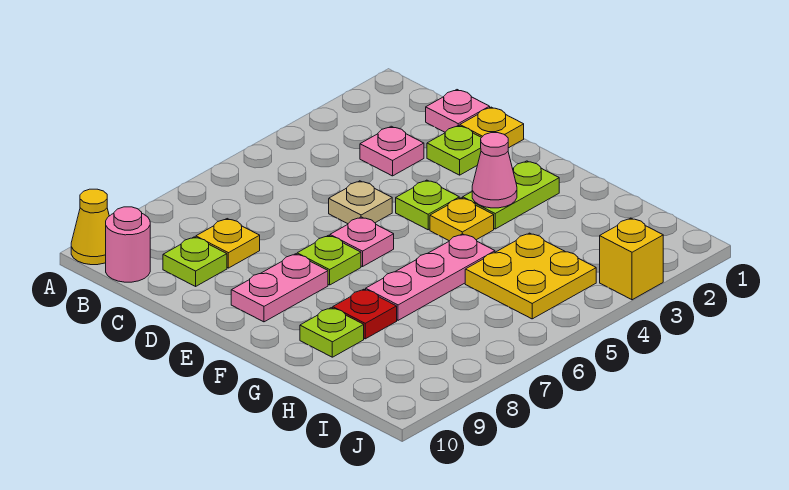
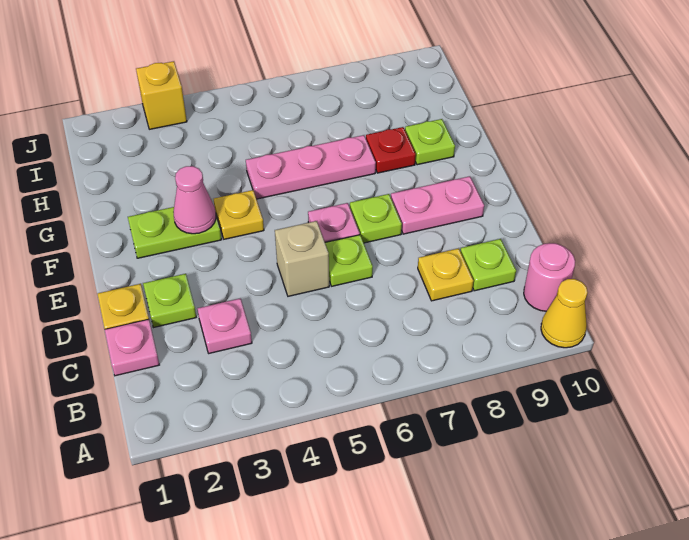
tan plate D5 level 1 -> tan brick D5 level 1
lime plate E4 level 1 -> lime plate D6 level 1
yellow plate H4:I5 level 1 -> none

